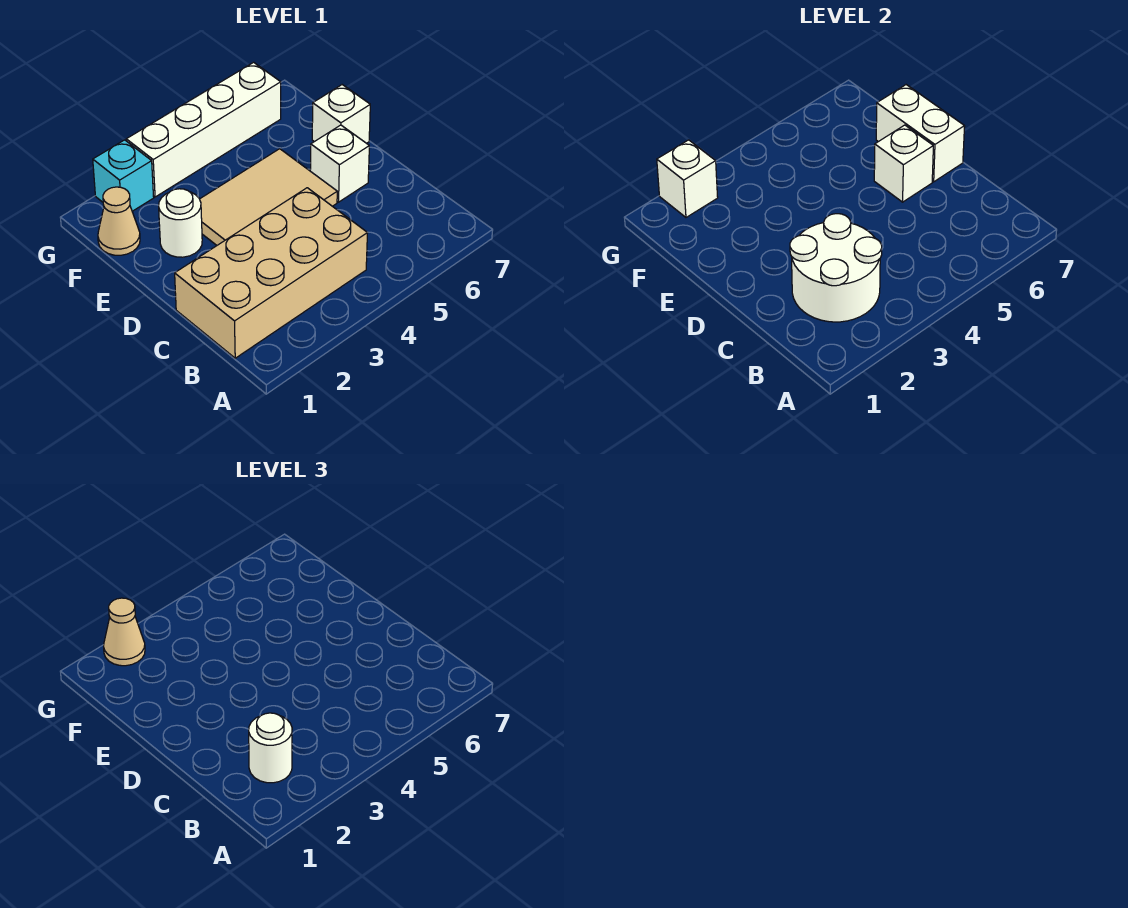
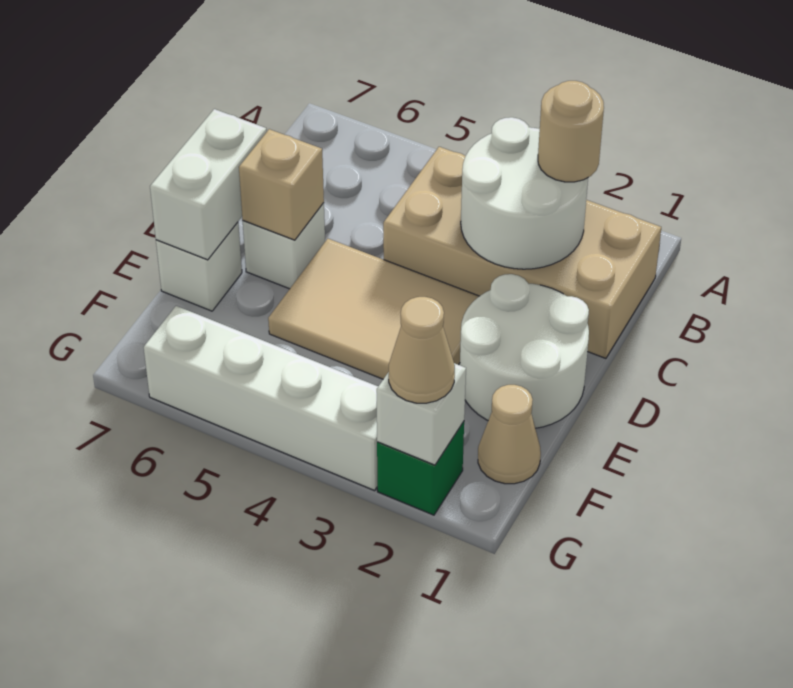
white round brick B2 level 3 -> tan round brick B2 level 3
white brick D6 level 2 -> tan brick D6 level 2
white round brick E2 level 1 -> white round brick D1:E2 level 1
cyan brick G2 level 1 -> green brick G2 level 1

